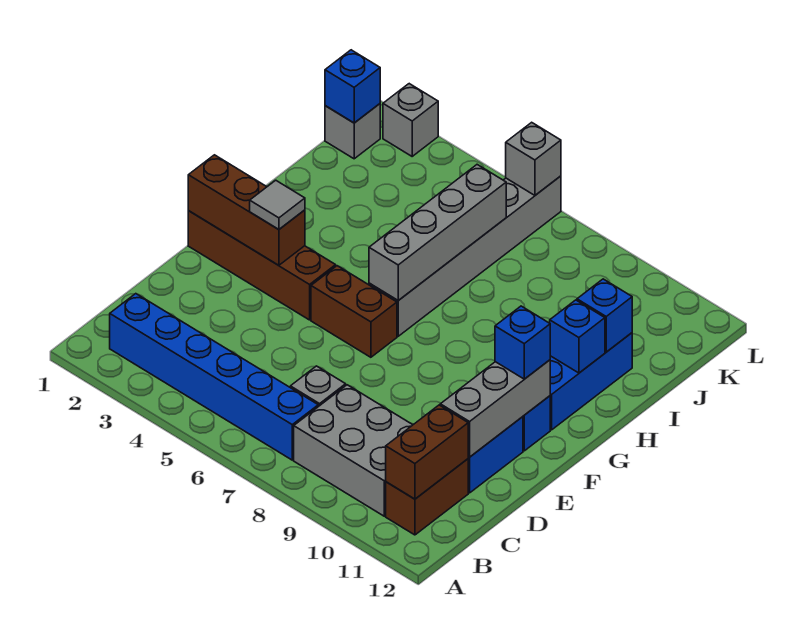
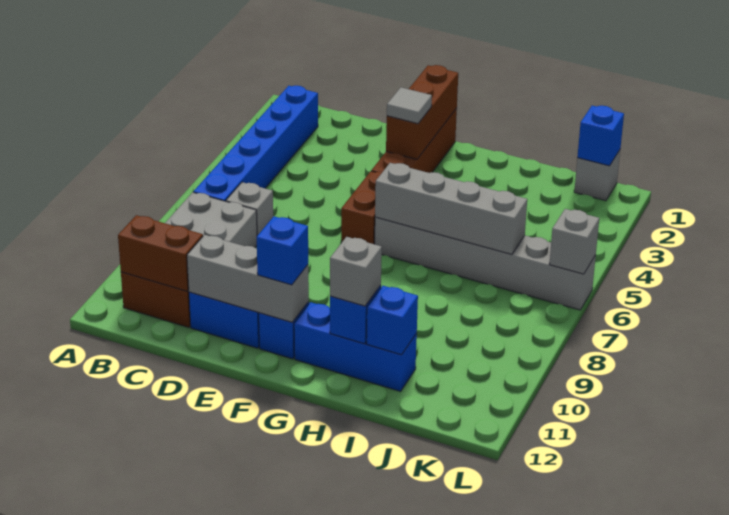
grey brick L2 level 1 -> grey brick H11 level 3

